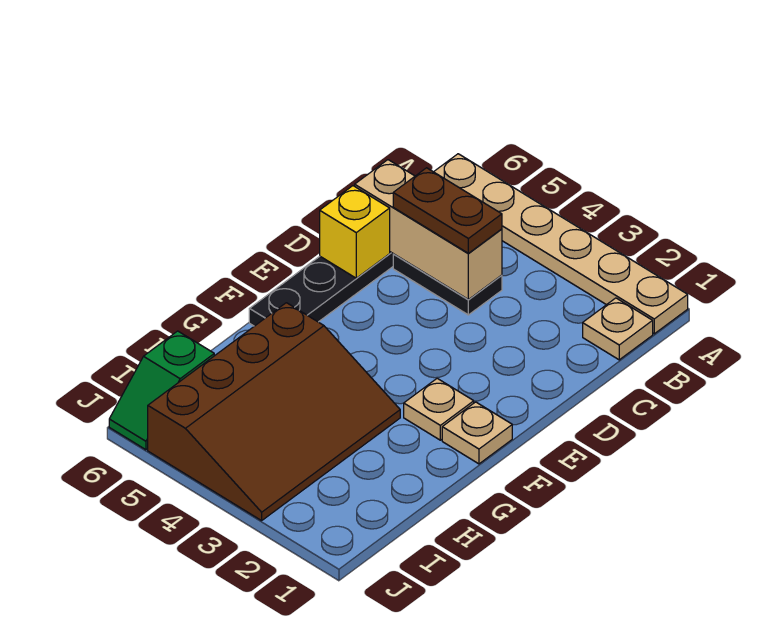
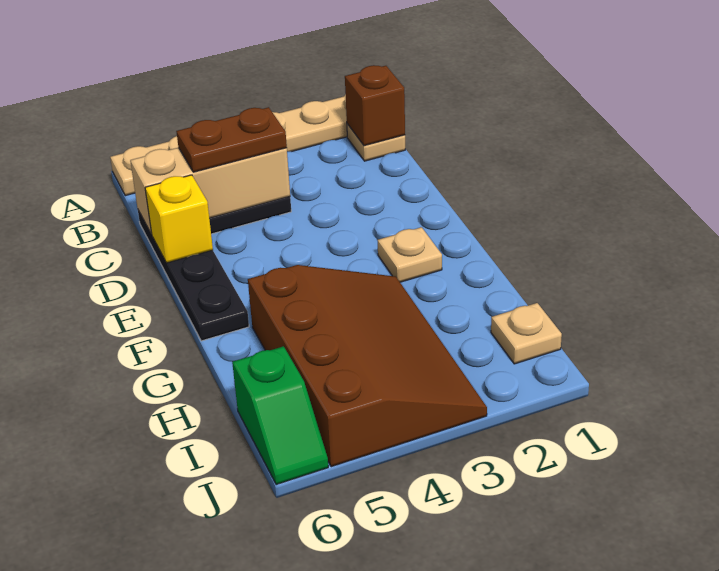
none -> brown brick B1 level 2
tan plate F1 level 1 -> tan plate I1 level 1

